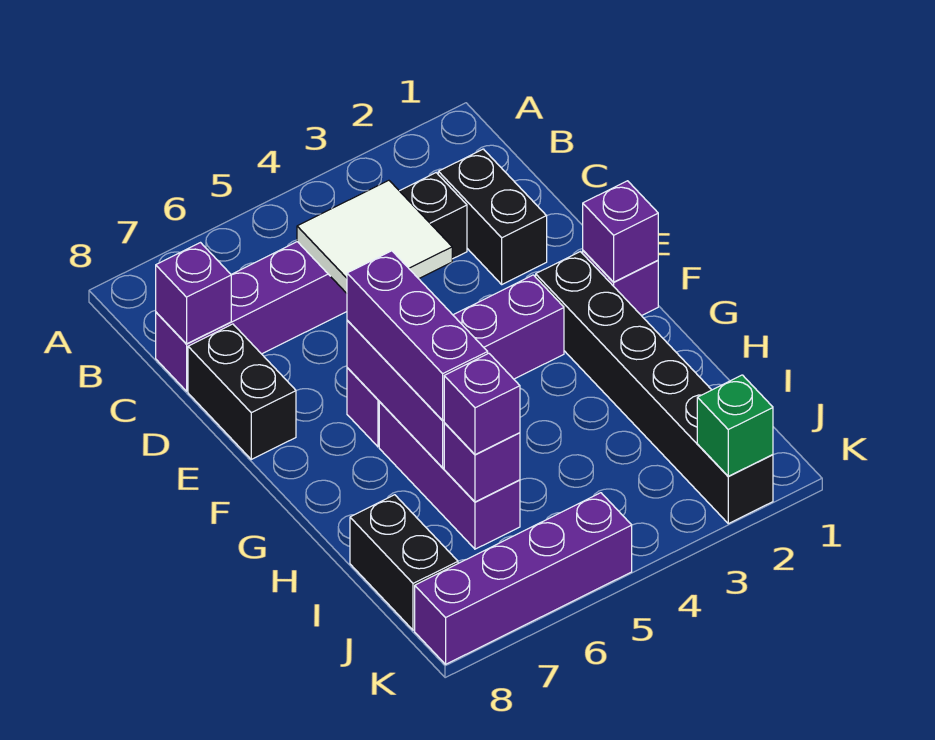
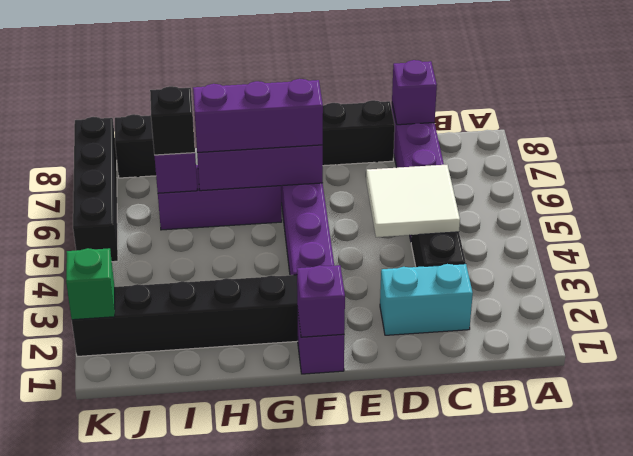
black brick C2:D2 level 1 -> cyan brick C2:D2 level 1
purple brick I6 level 3 -> black brick I6 level 3
purple brick K5:K8 level 1 -> black brick K5:K8 level 1

